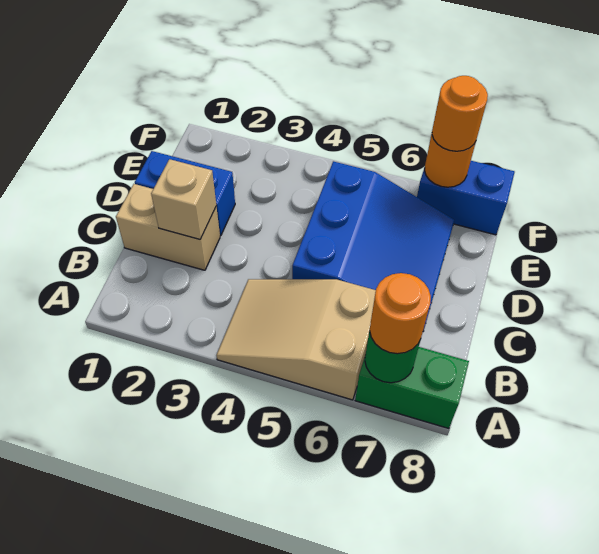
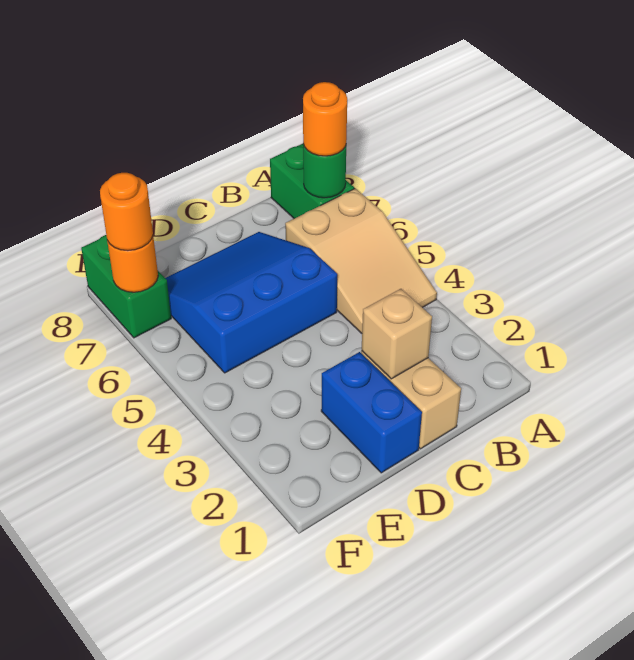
blue brick F7:F8 level 1 -> green brick F7:F8 level 1

